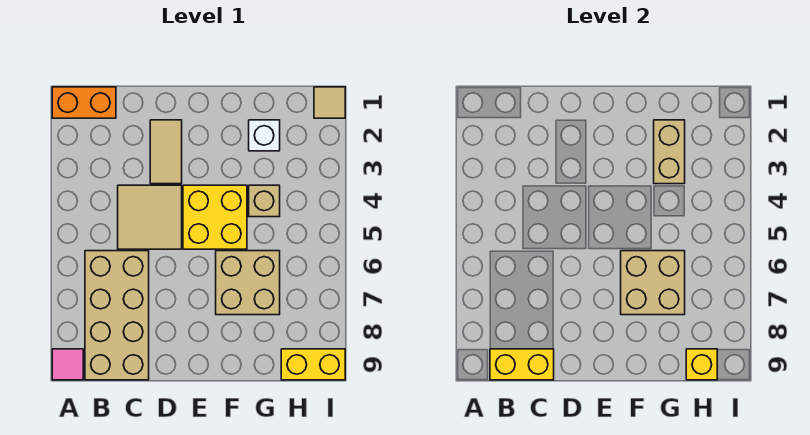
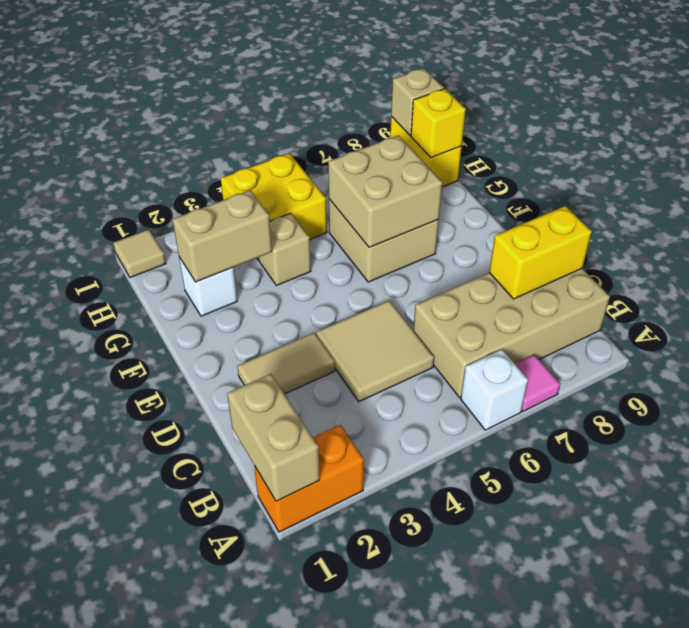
orange brick A1:B1 level 1 -> orange brick A1:A2 level 1
none -> tan brick A1:B1 level 2
none -> white brick A6 level 1
pink tile A9 level 1 -> pink tile A7 level 1
yellow brick B9:C9 level 2 -> yellow brick C8:C9 level 2
yellow brick E4:F5 level 1 -> yellow brick H4:I5 level 1
none -> tan brick I9 level 2

